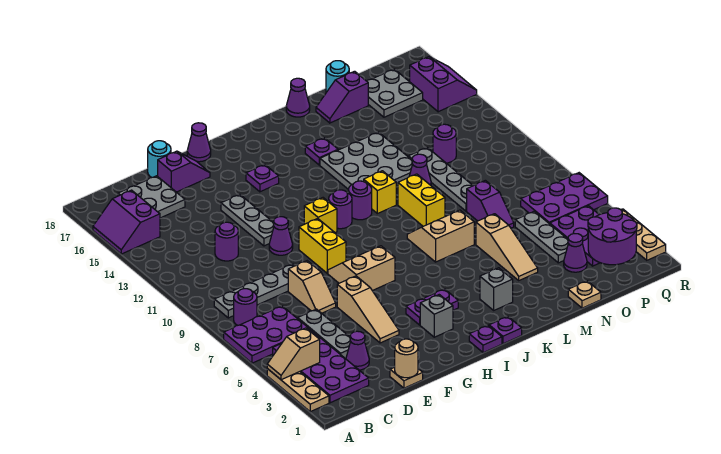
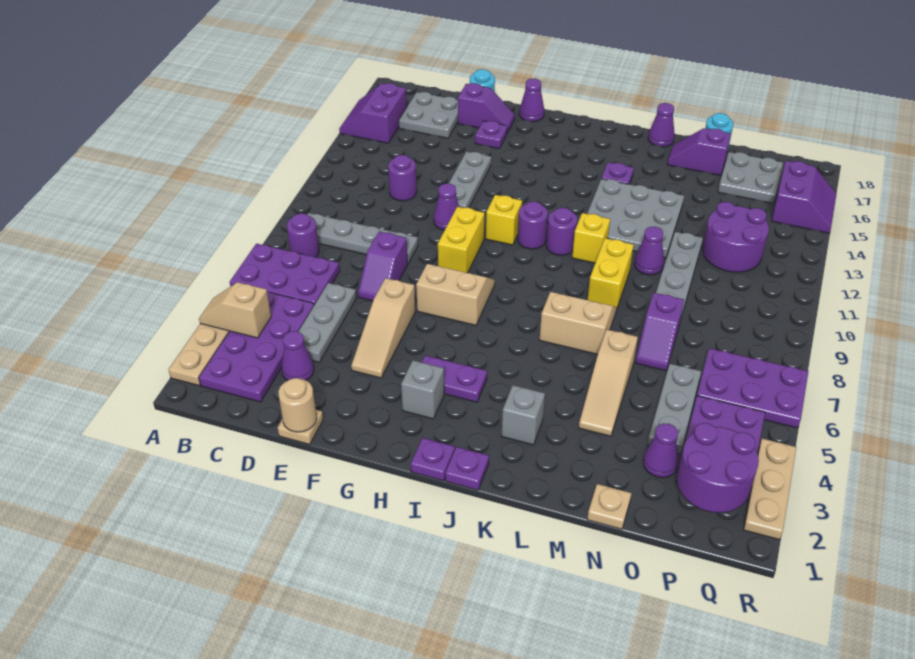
tan slope E7:E8 level 1 top 8 -> purple slope E7:E8 level 1 top 8
purple plate H15 level 1 -> purple plate F16 level 1
purple round brick O12 level 1 -> purple round brick O12:P13 level 1

